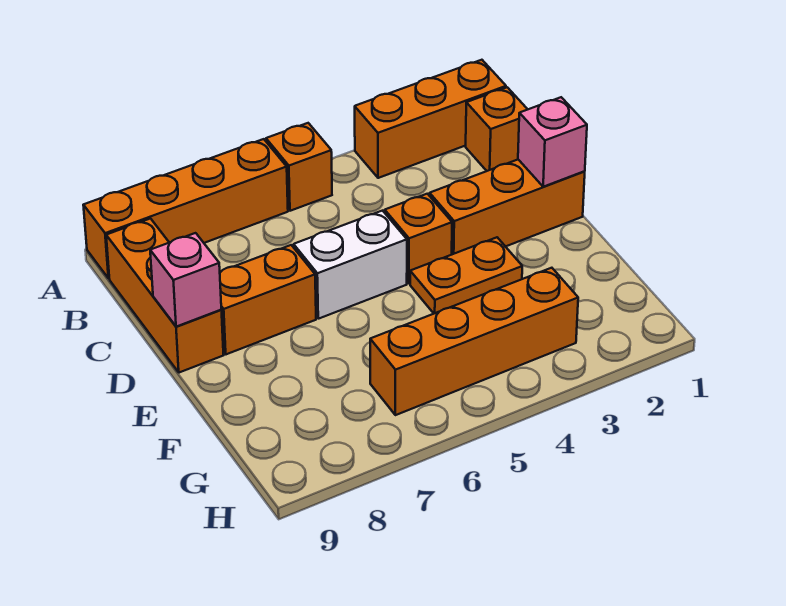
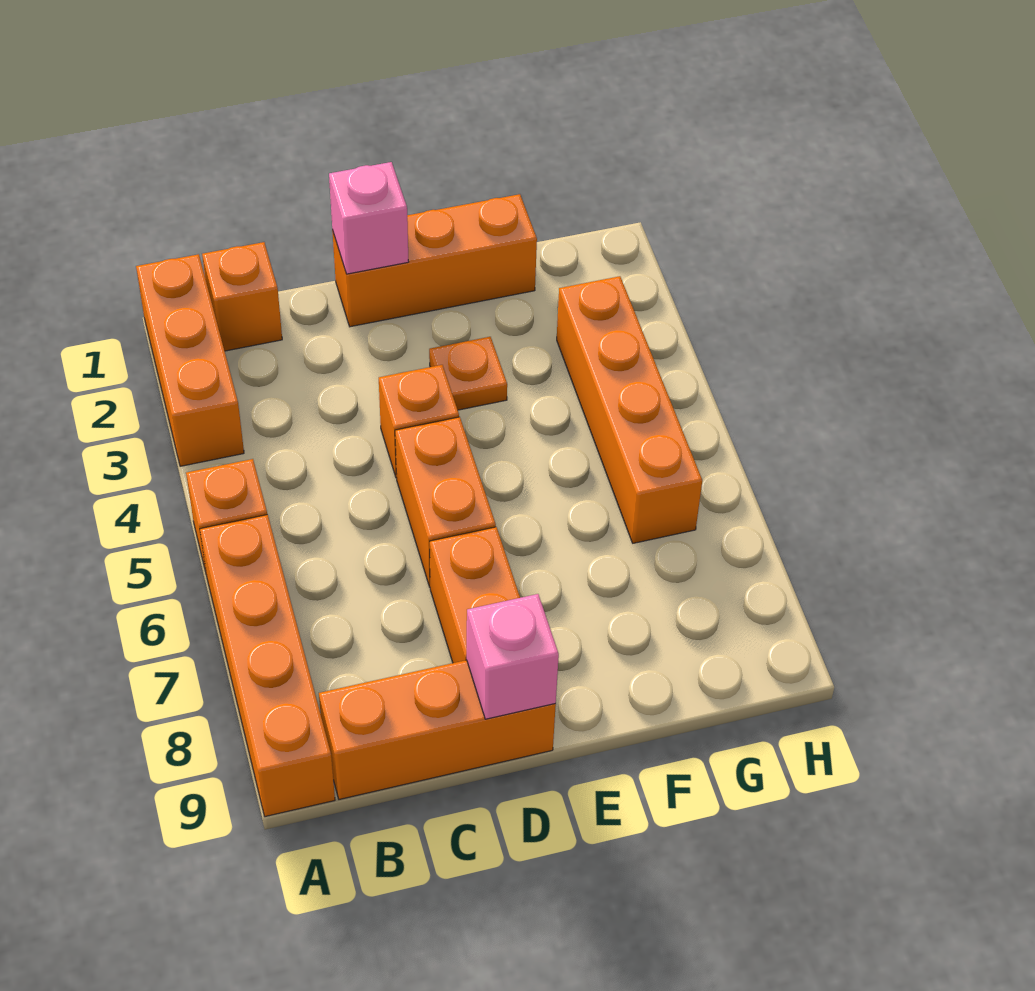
orange brick D1:D3 level 1 -> orange brick D1:F1 level 1
white brick D5:D6 level 1 -> orange brick D5:D6 level 1
orange plate E3:E4 level 1 -> orange plate E3 level 1

